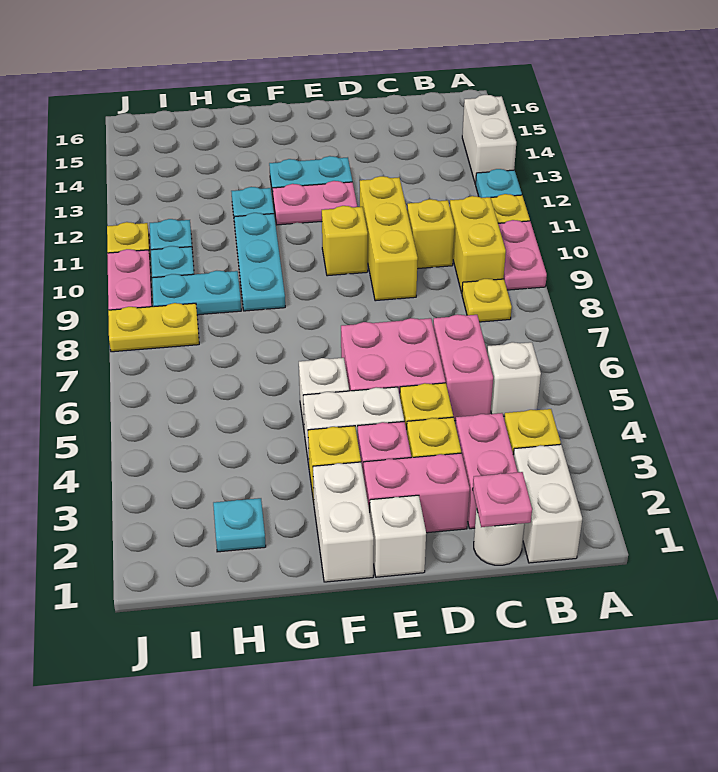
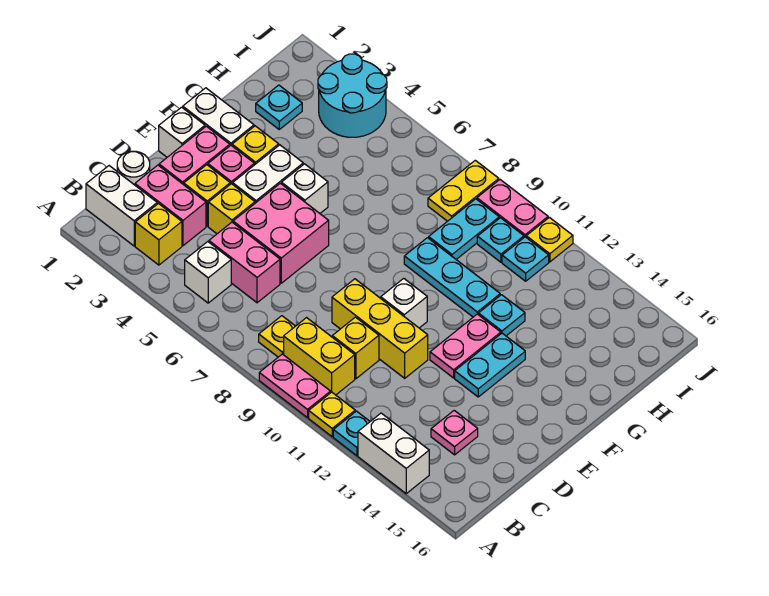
pink plate C1 level 2 -> pink plate C14 level 1
yellow brick E10 level 1 -> white brick E10 level 1
none -> cyan round brick I3:J4 level 1

